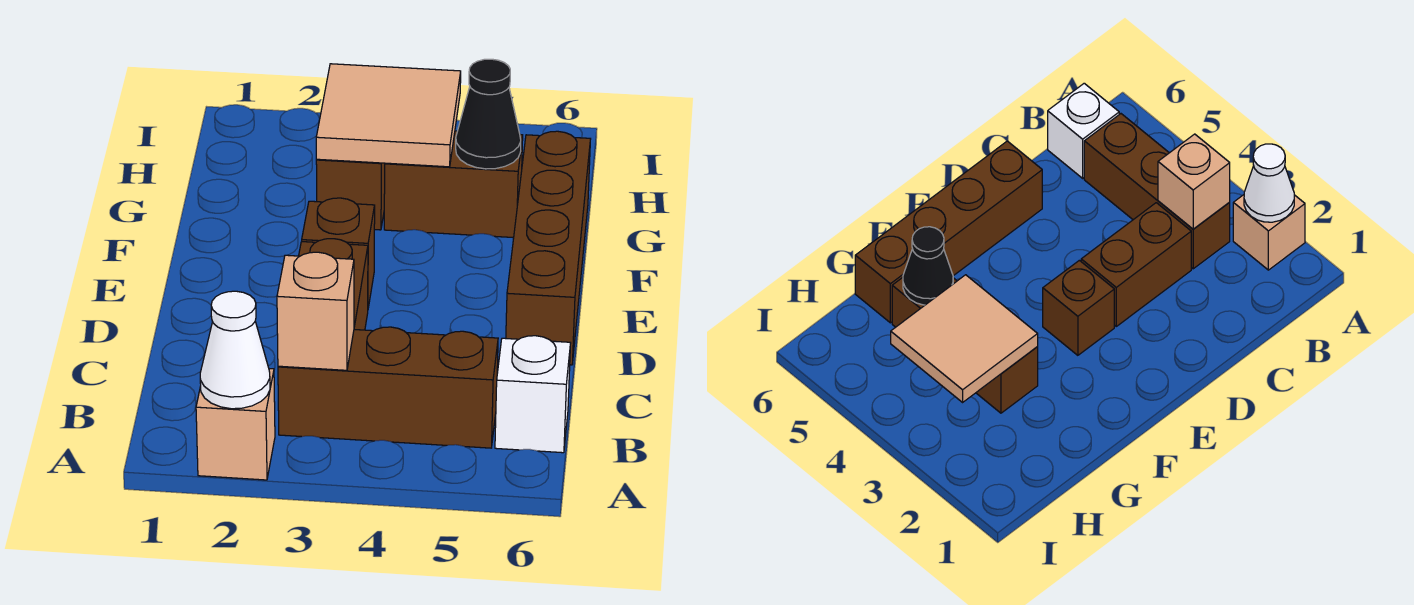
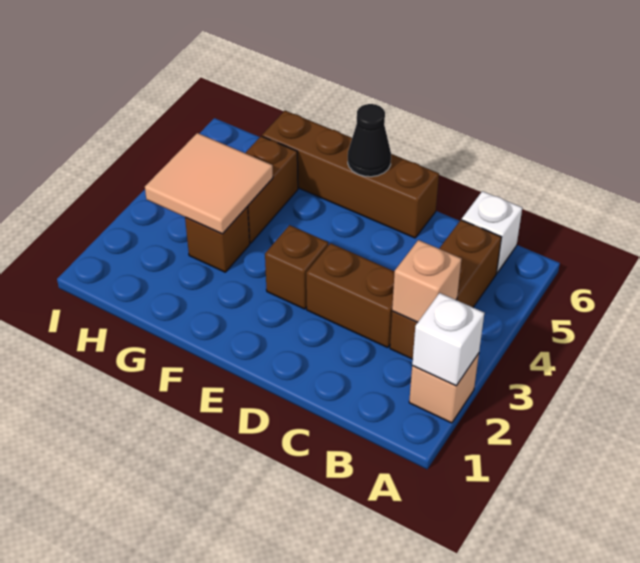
white cone A2 level 2 -> white brick A2 level 2
black cone G5 level 2 -> black cone E6 level 2

